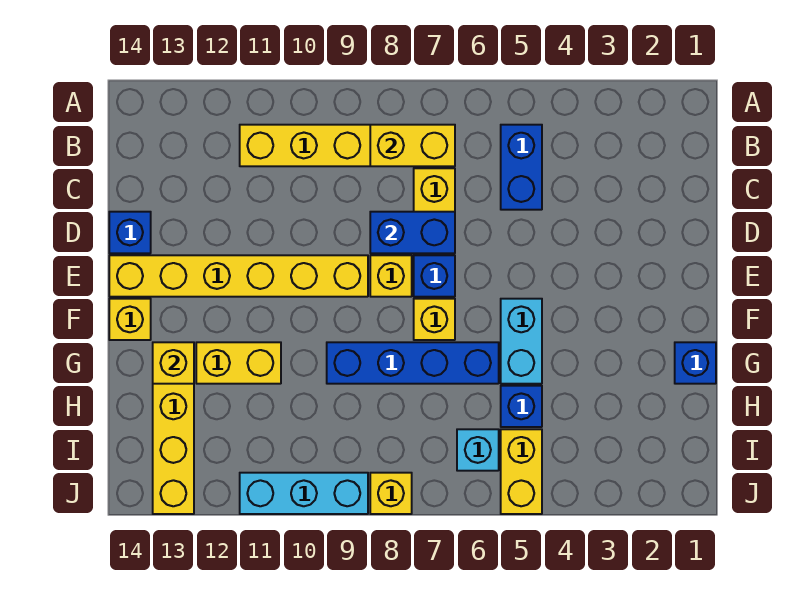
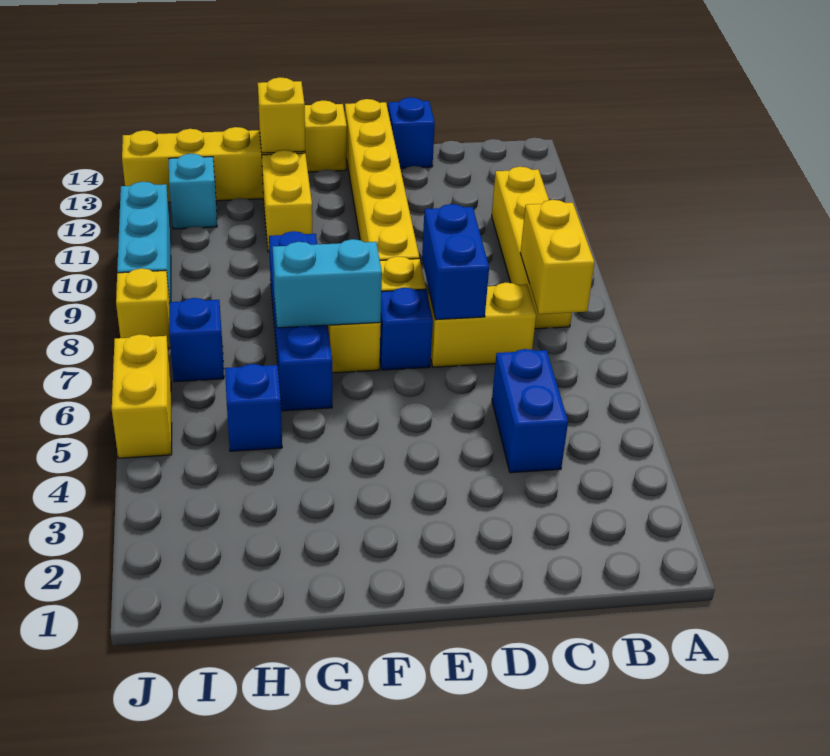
blue brick B5:C5 level 1 -> blue brick C4:C5 level 1
cyan brick F5:G5 level 1 -> cyan brick F7:G7 level 2
blue brick G1 level 1 -> blue brick I7 level 1
yellow brick I5:J5 level 1 -> yellow brick J5:J6 level 1
cyan brick I6 level 1 -> cyan brick I12 level 1

